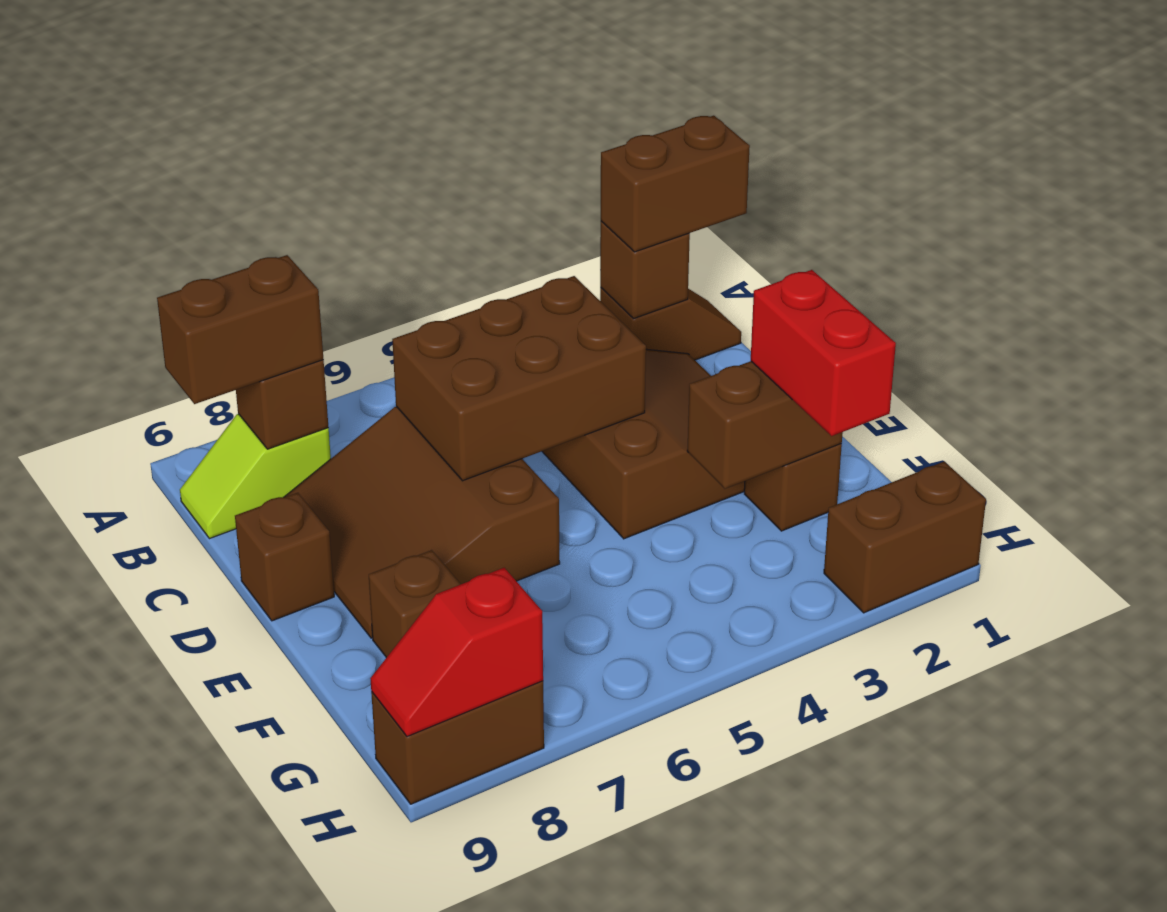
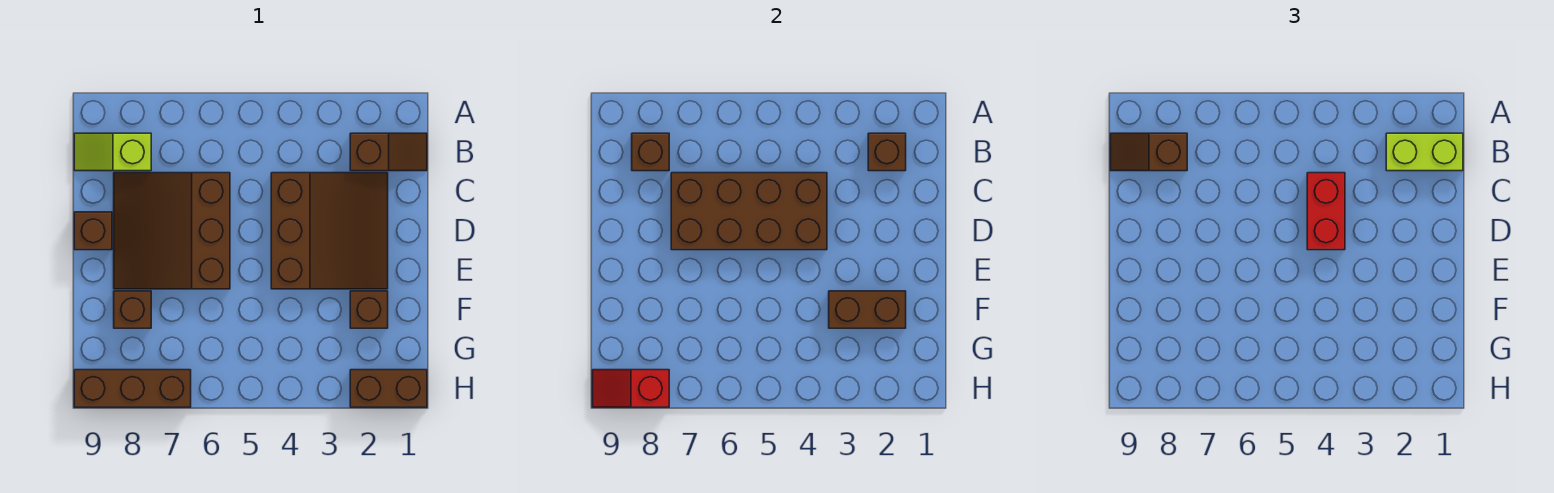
brown brick B1:B2 level 3 -> lime brick B1:B2 level 3
brown brick B8:B9 level 3 -> brown slope B8:B9 level 3 top 8
brown brick C4:D6 level 2 -> brown brick C4:D7 level 2
red brick F2:G2 level 3 -> red brick C4:D4 level 3
brown brick H8:H9 level 1 -> brown brick H7:H9 level 1

